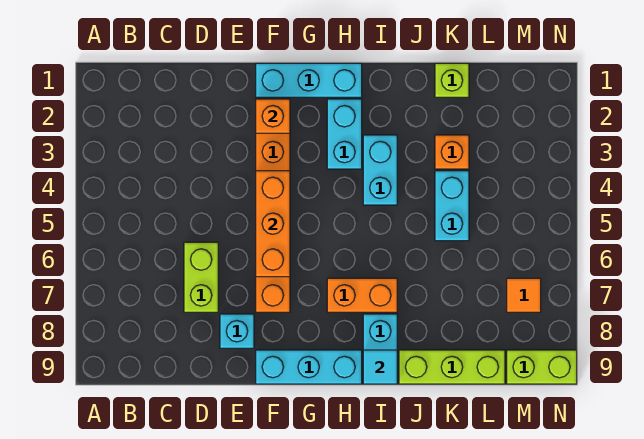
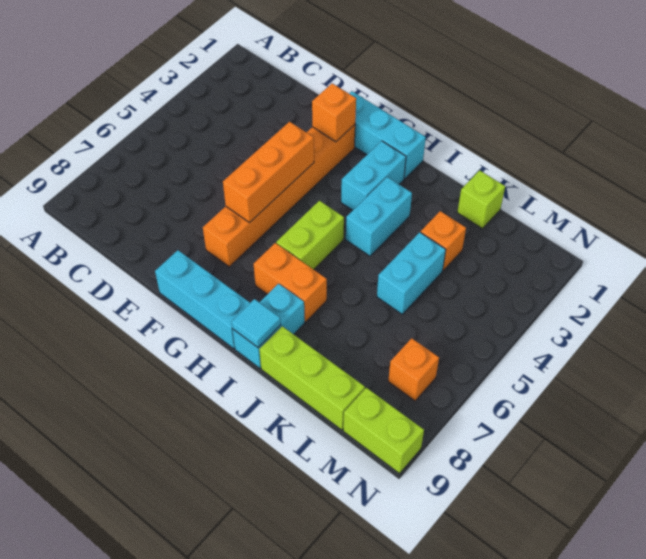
lime brick D6:D7 level 1 -> lime brick H5:H6 level 1
cyan brick E8 level 1 -> none
orange tile M7 level 1 -> orange brick M7 level 1

